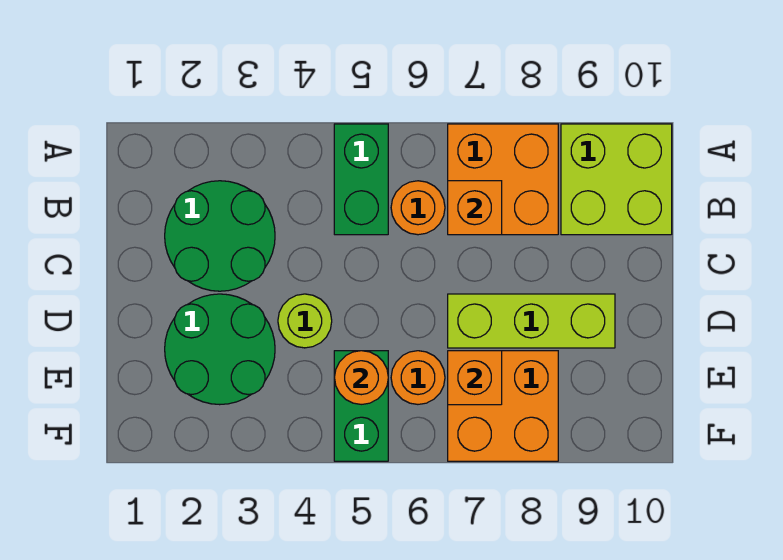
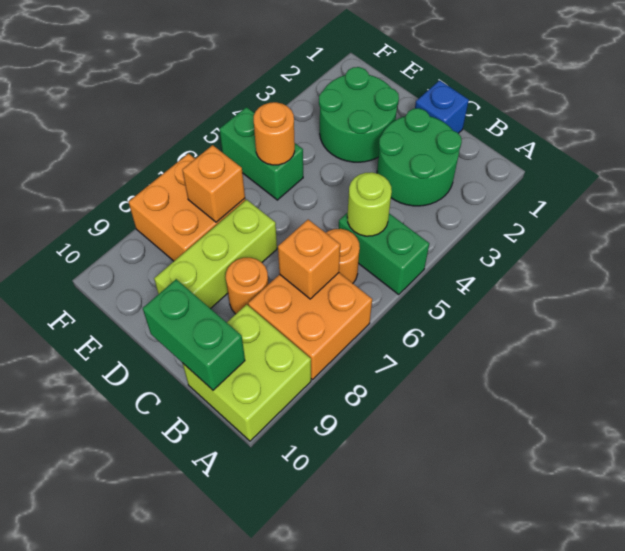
none -> green brick B10:C10 level 2
none -> blue brick C1 level 1
lime round brick D4 level 1 -> lime round brick B5 level 2
orange round brick E6 level 1 -> orange round brick C8 level 1

